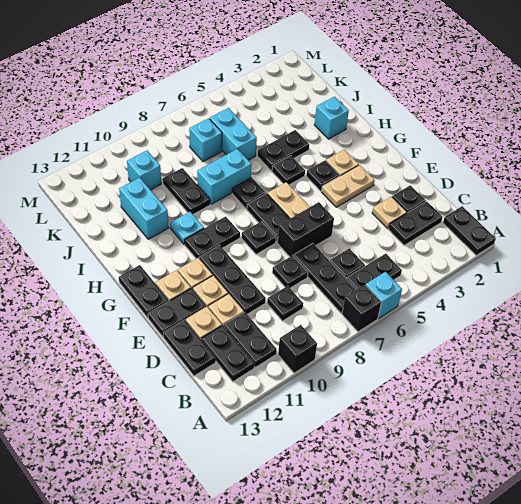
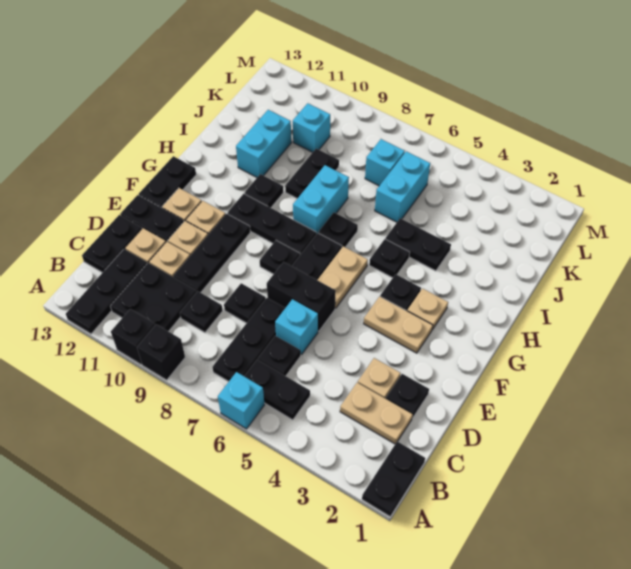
black brick A7 level 1 -> black brick A9 level 1
black plate B11:C11 level 1 -> black plate B10:C11 level 1
black plate B12:C12 level 1 -> black plate A12:C12 level 1
black plate C2:C3 level 1 -> tan plate C2:C3 level 1
black plate G9:G10 level 1 -> black plate G8:G10 level 1
cyan plate H10 level 1 -> black plate H10 level 1
cyan brick I2 level 1 -> cyan brick D6 level 1
cyan brick I7:I8 level 1 -> cyan brick H8:I8 level 1

